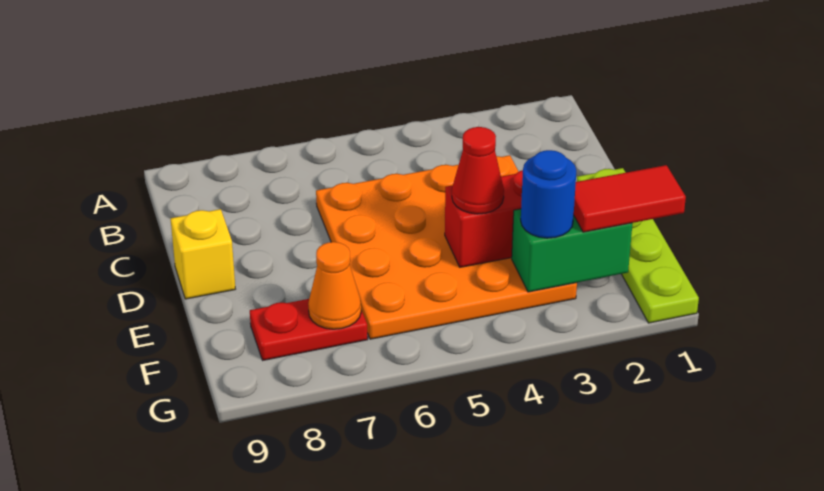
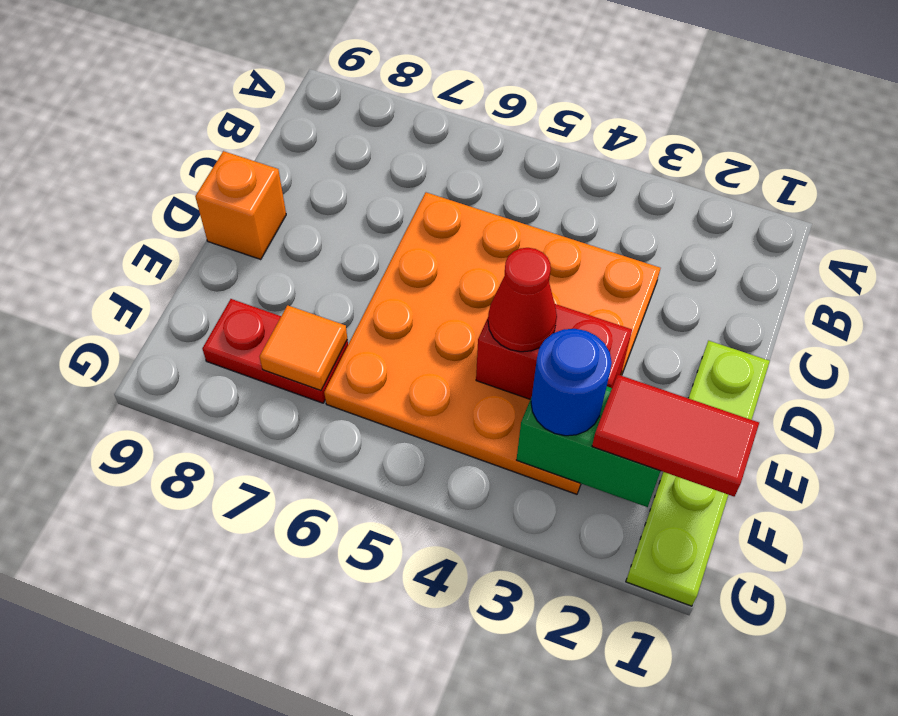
yellow brick D9 level 1 -> orange brick D9 level 1
orange cone F7 level 2 -> orange tile F7 level 2

